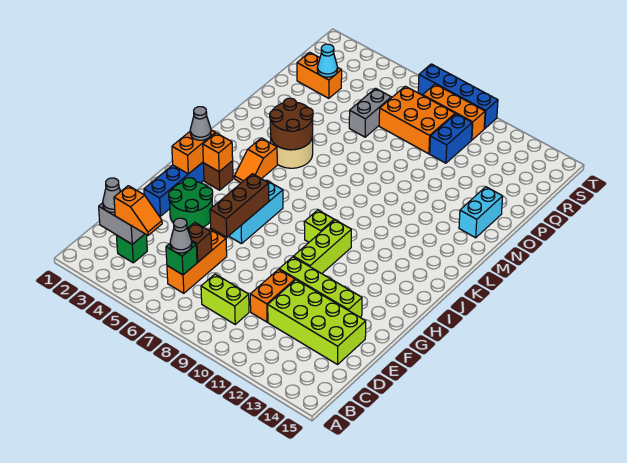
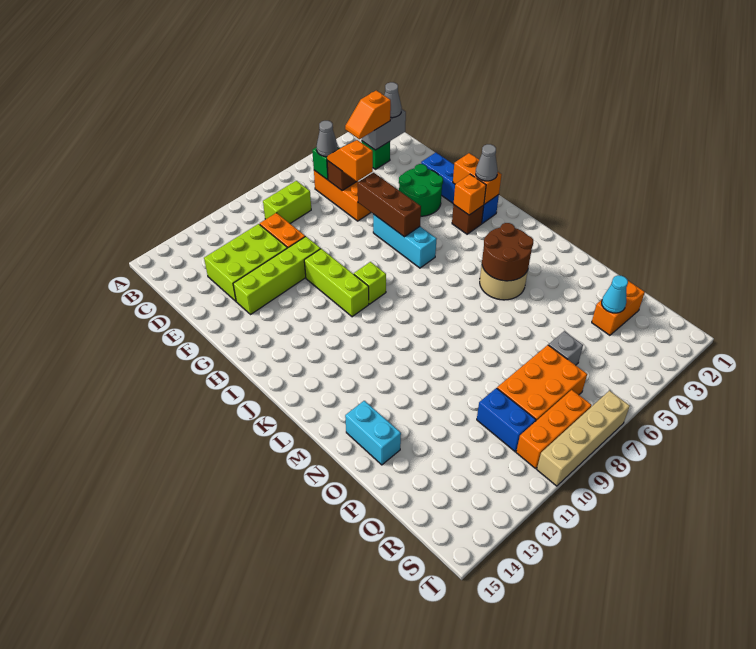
lime brick D11:E14 level 1 -> lime brick D11:E13 level 1
orange slope J4:K4 level 1 top K -> orange slope D6:E6 level 3 top E
grey brick P6:Q6 level 1 -> grey brick Q6 level 1
blue brick T7:T10 level 1 -> tan brick T7:T10 level 1

